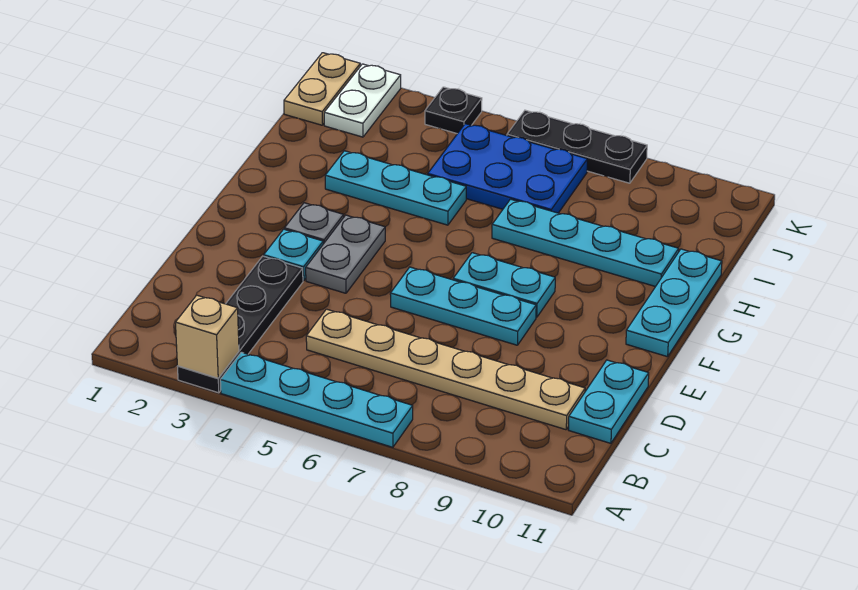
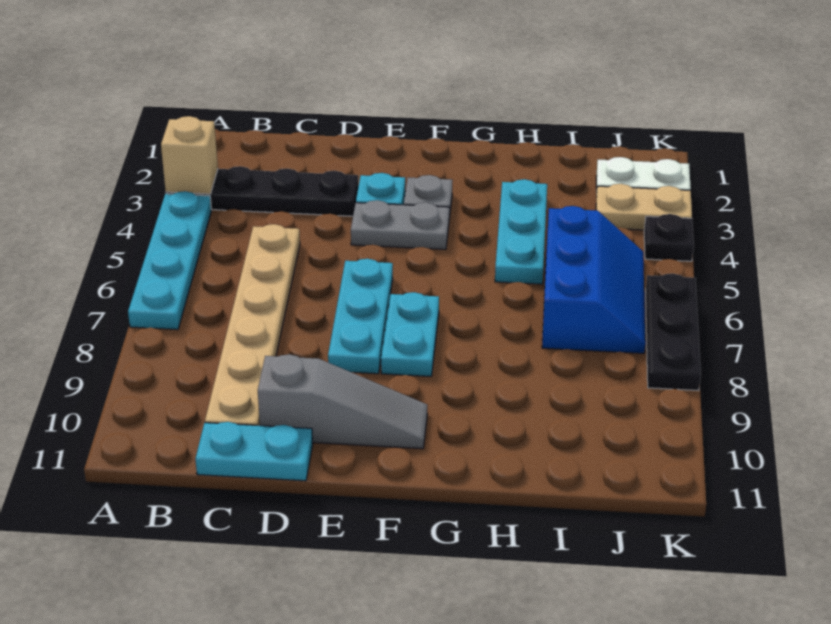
none -> grey slope D10:F10 level 1 top D
cyan plate F11:H11 level 1 -> none
cyan plate H7:H10 level 1 -> none
blue plate I5:J7 level 1 -> blue slope I5:J7 level 1 top I
tan plate J1:K1 level 1 -> tan plate J3:K3 level 1

